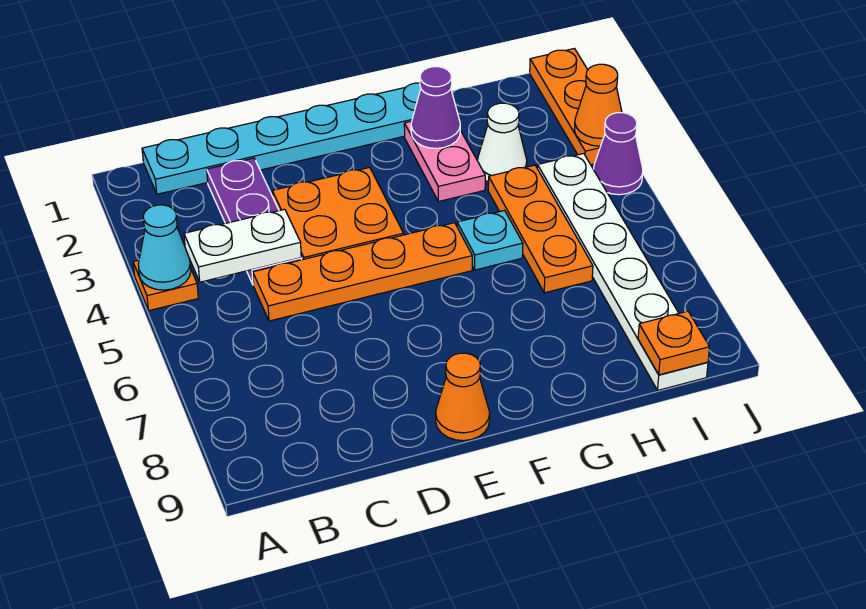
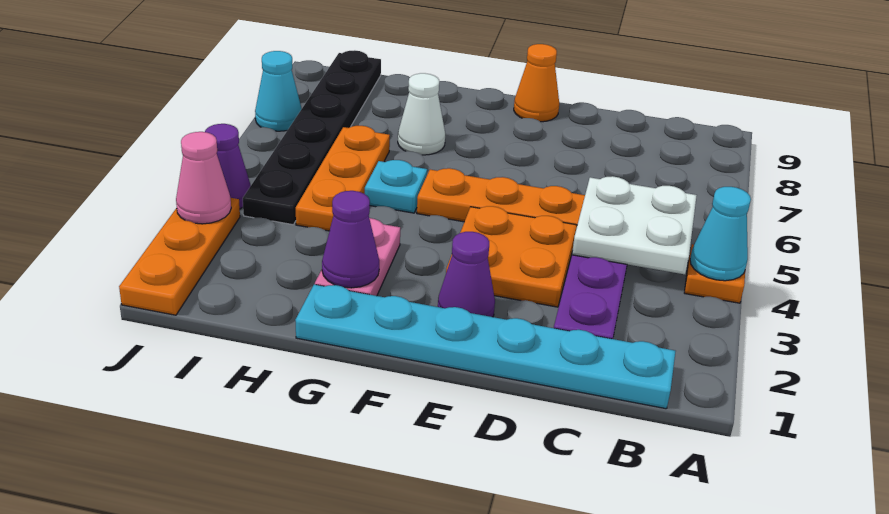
white plate B4:C4 level 2 -> white plate B4:C5 level 2
none -> purple cone E2 level 1
white cone H3 level 1 -> white cone G7 level 1
white plate I4:I9 level 1 -> black plate I4:I9 level 1
orange plate I9 level 2 -> none
orange cone J3 level 2 -> pink cone J3 level 2
none -> cyan cone J7 level 1

